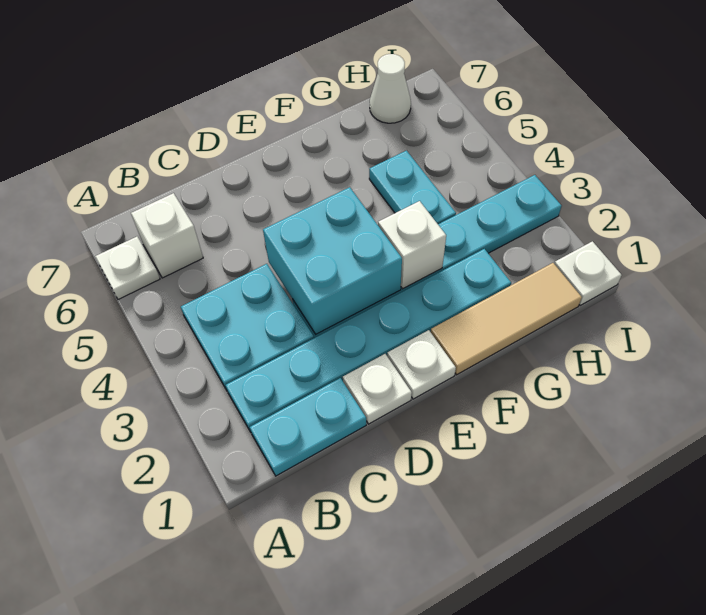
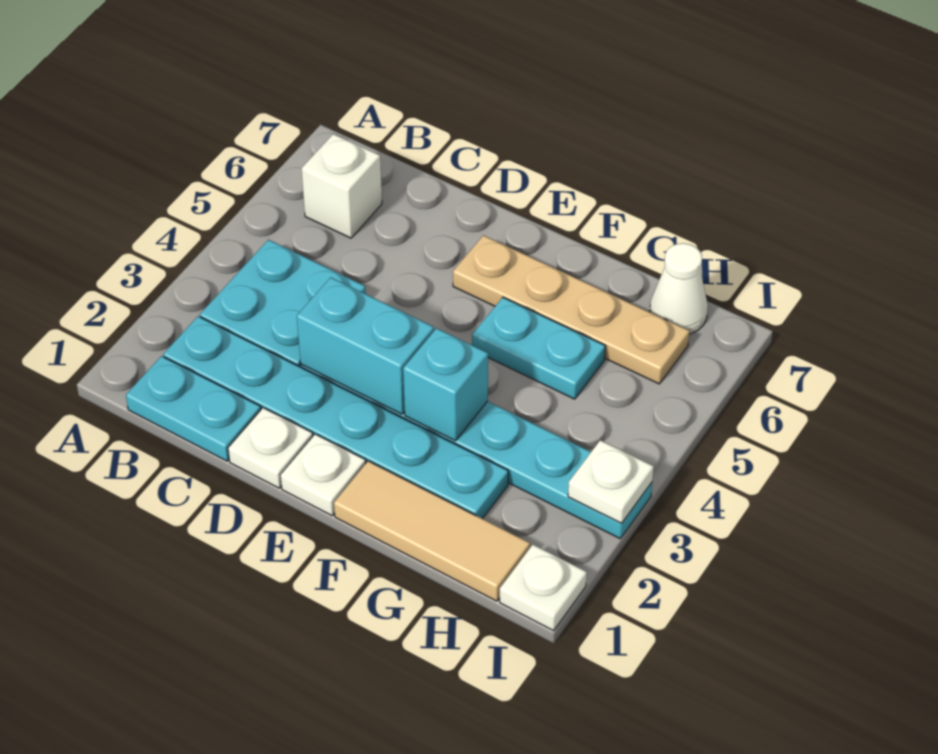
white plate A6 level 1 -> white plate I3 level 2
cyan brick D3:E4 level 2 -> cyan brick D3:E3 level 2
none -> tan plate E6:H6 level 1
white brick F3 level 2 -> cyan brick F3 level 2
cyan plate G4:G5 level 1 -> cyan plate F5:G5 level 1

